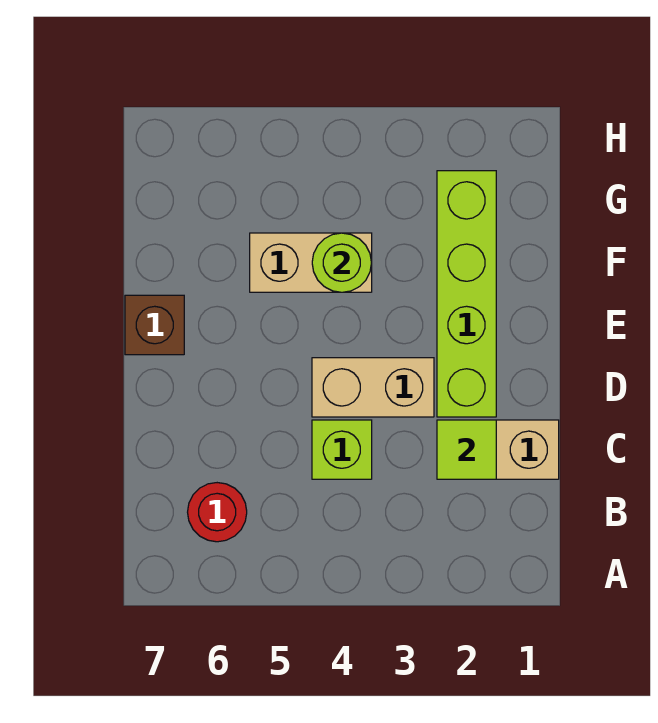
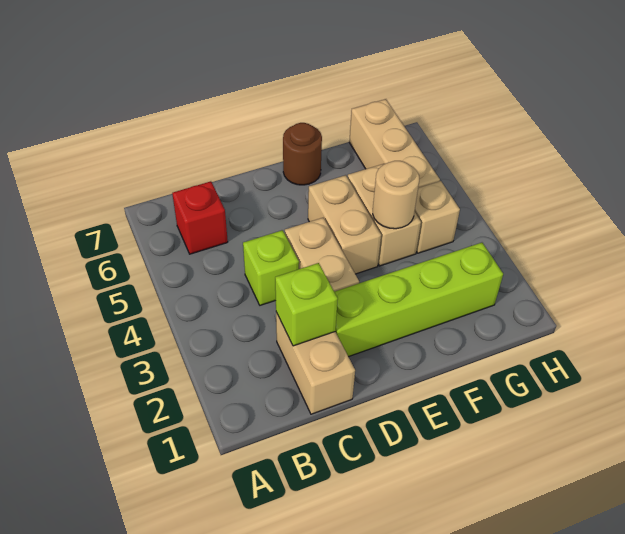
red round brick B6 level 1 -> red brick B6 level 1
lime tile C2 level 2 -> lime brick C2 level 2
none -> tan brick E4:E5 level 1
brown brick E7 level 1 -> brown round brick E7 level 1
lime round brick F4 level 2 -> tan round brick F4 level 2
none -> tan brick G4 level 1
none -> tan brick G5:G7 level 1

